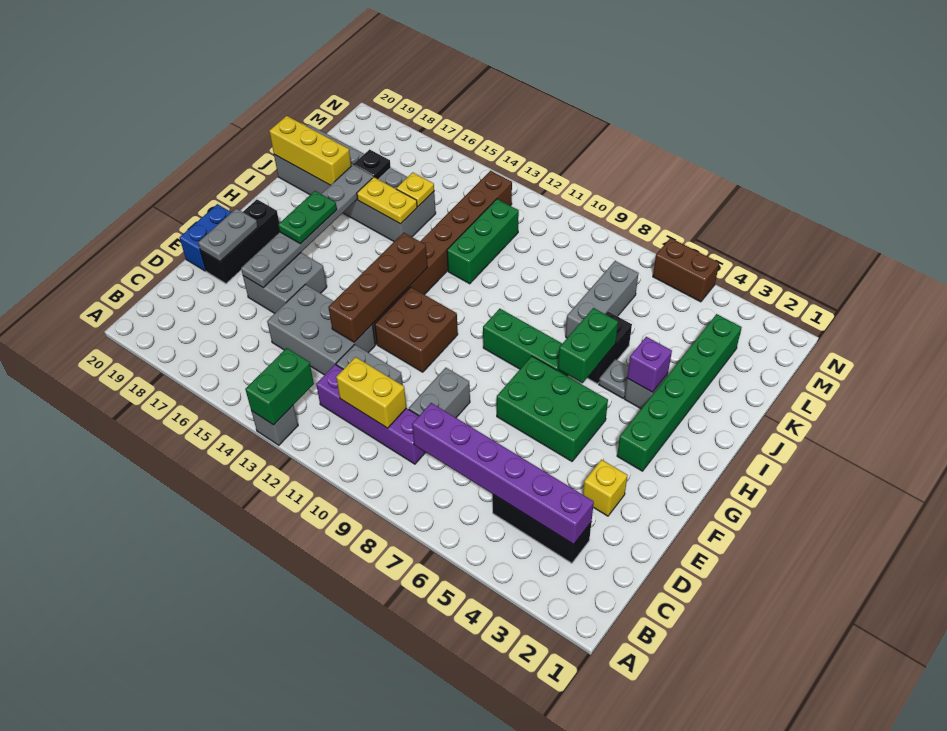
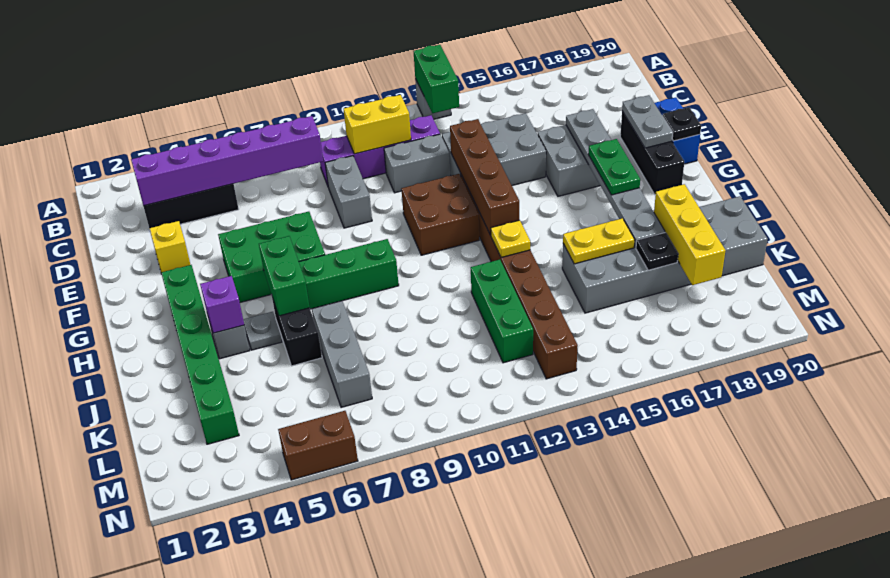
none -> black plate F20 level 2
yellow brick J18:J20 level 2 -> yellow brick J18:L18 level 2
yellow plate K15 level 2 -> yellow plate I13 level 2

